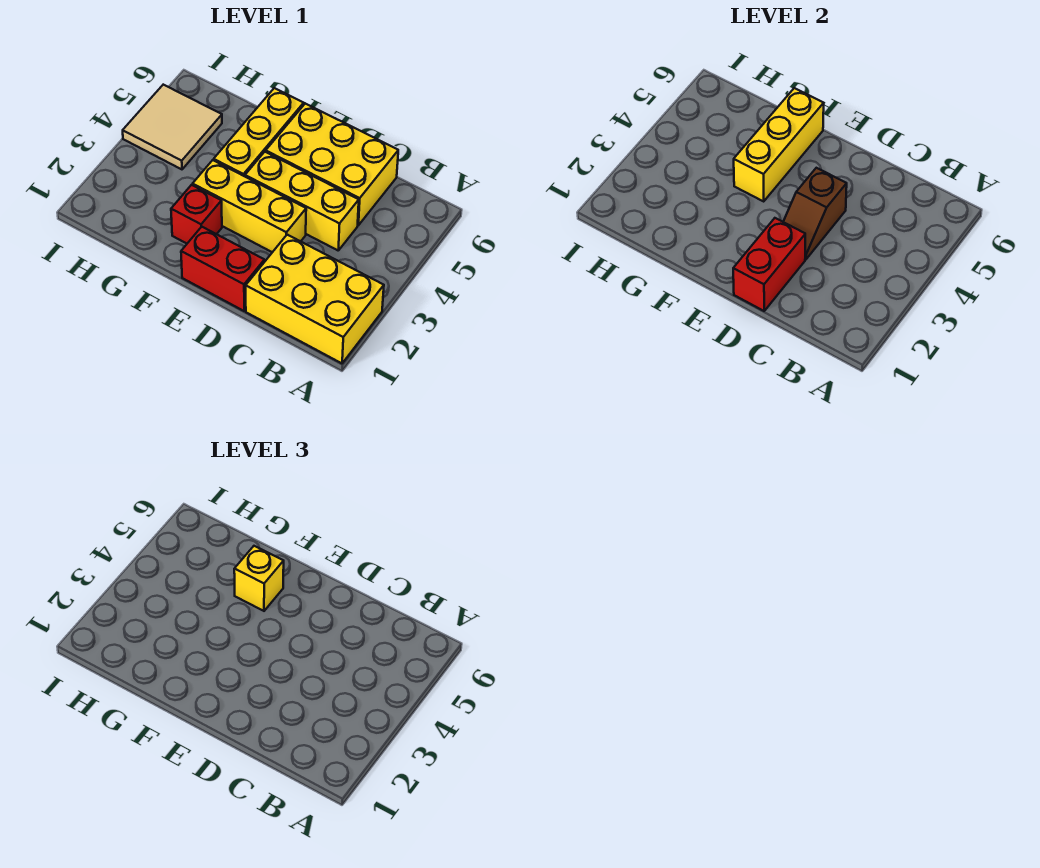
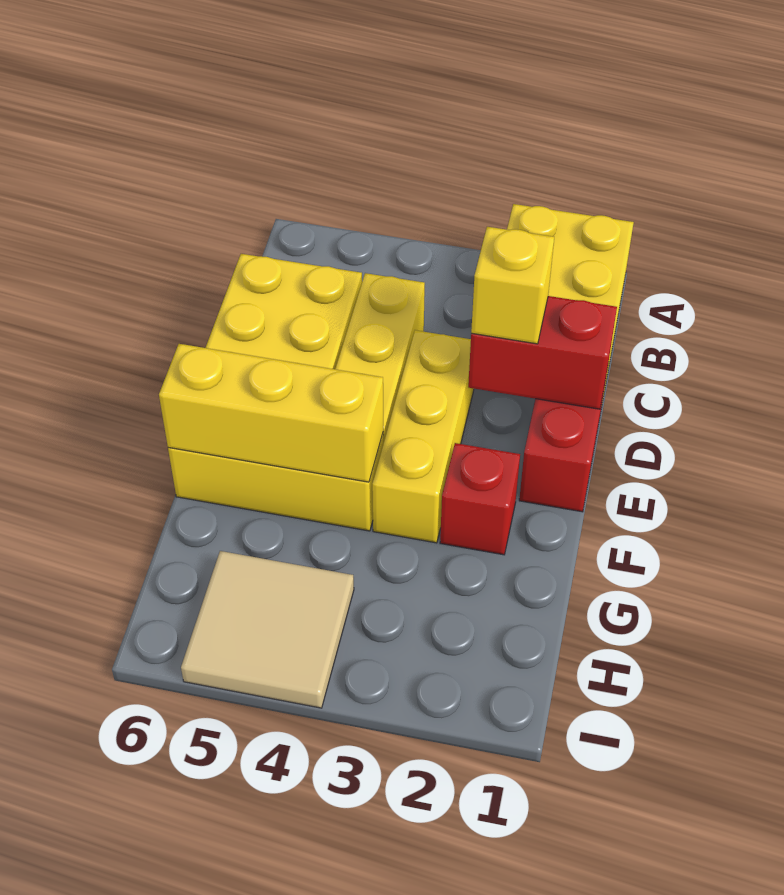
brown slope D3:D4 level 2 top 4 -> none
yellow brick F5 level 3 -> yellow brick D2 level 3

